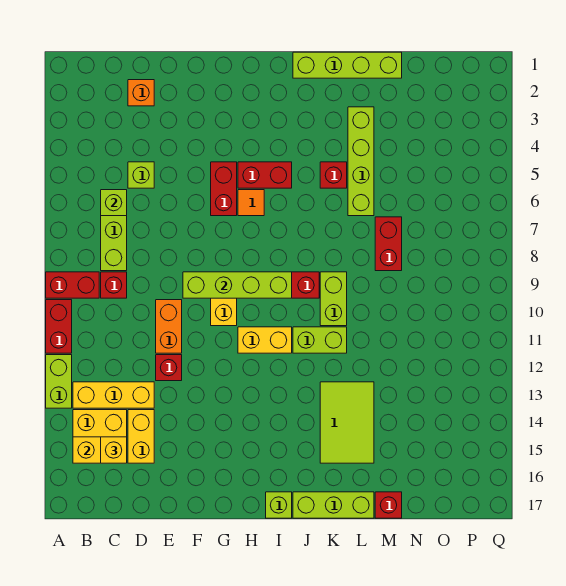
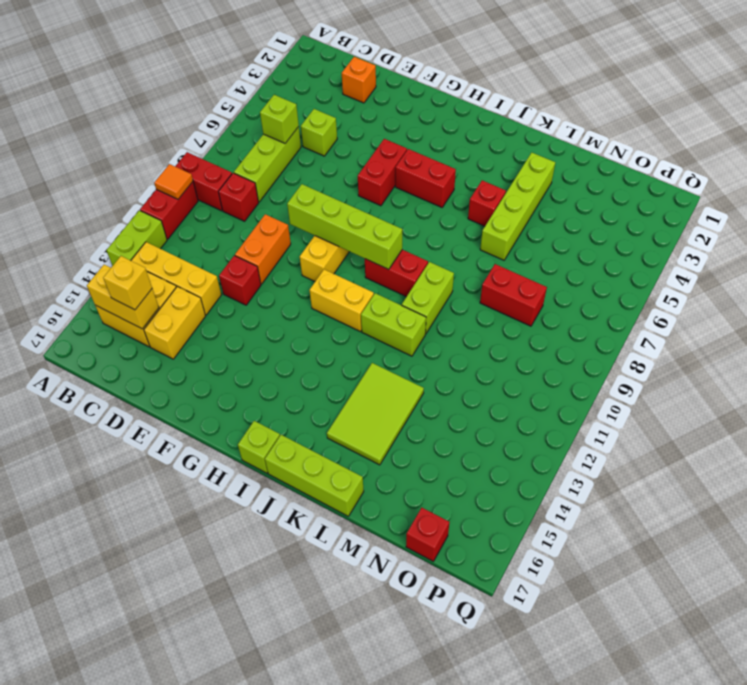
orange tile H6 level 1 -> orange tile A10 level 2
lime brick J1:M1 level 1 -> none
red brick M7:M8 level 1 -> red brick M8:N8 level 1
red brick M17 level 1 -> red brick O17 level 1

